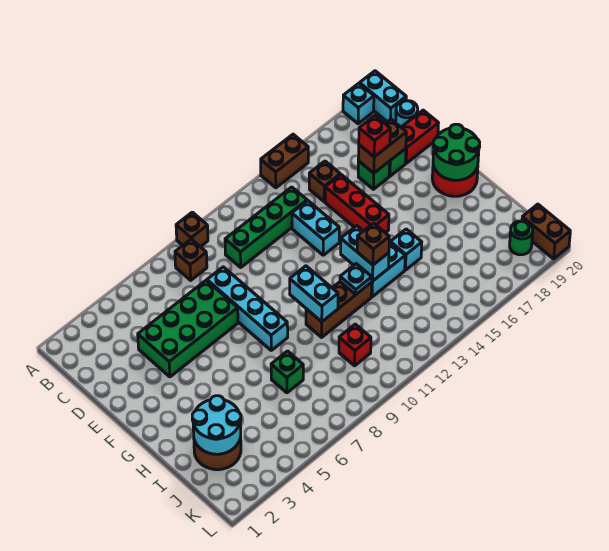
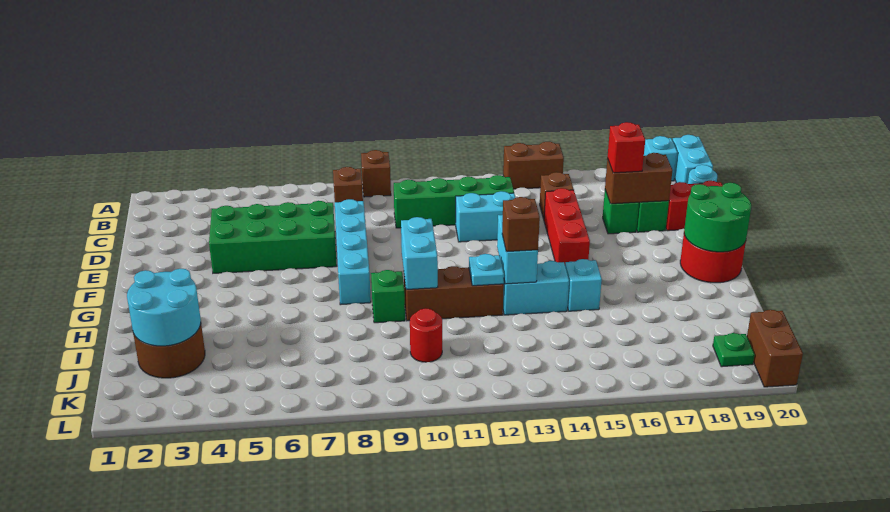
cyan brick D13:E13 level 1 -> cyan brick D12:D13 level 1
green brick I7 level 1 -> green brick H9 level 1
red brick J10 level 1 -> red round brick J10 level 1
green round brick K19 level 1 -> green plate K19 level 1

